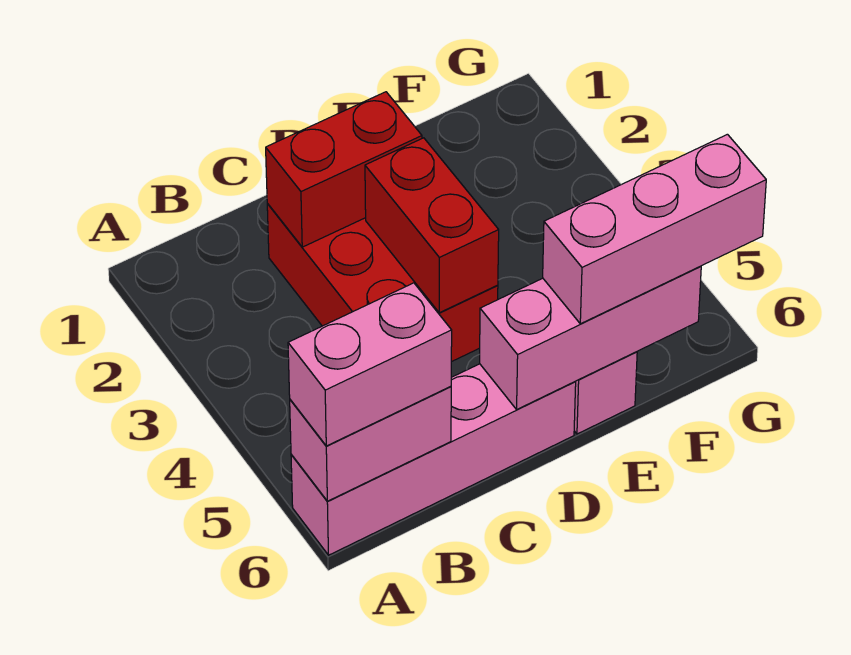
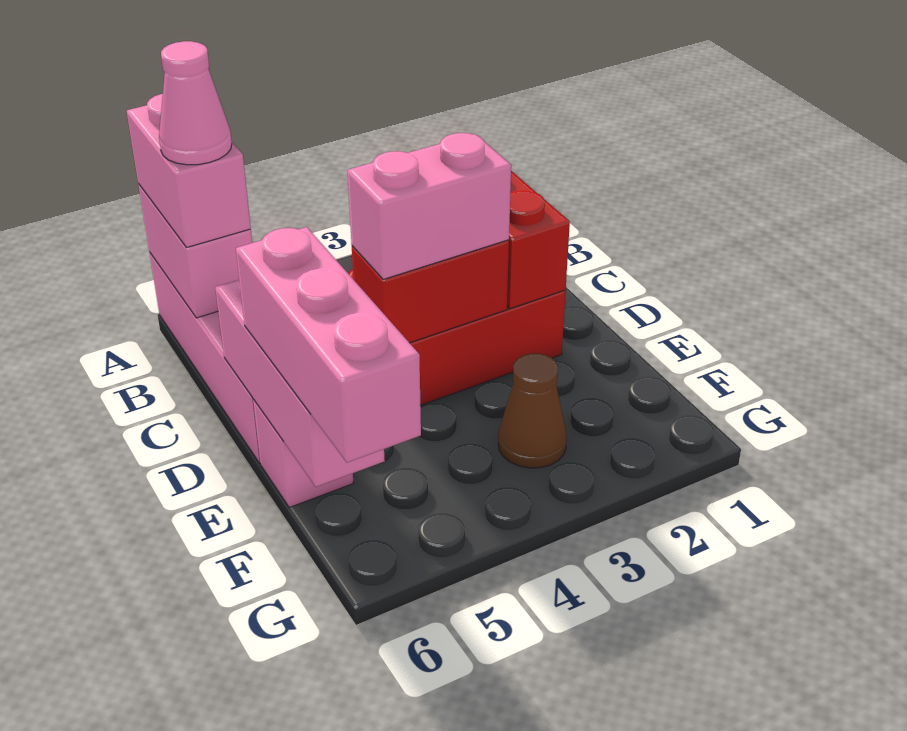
none -> pink cone B6 level 4
none -> pink brick D3:D4 level 3
none -> brown cone F3 level 1

